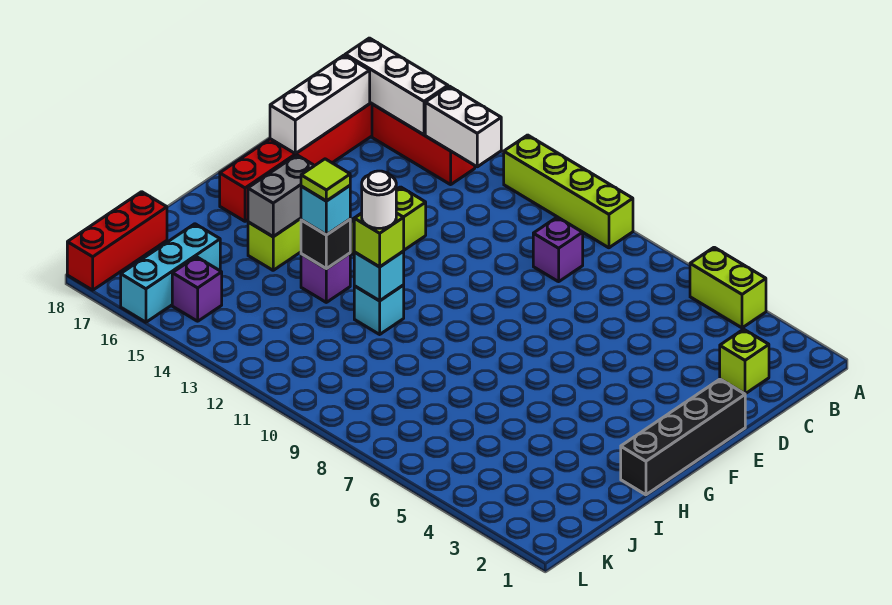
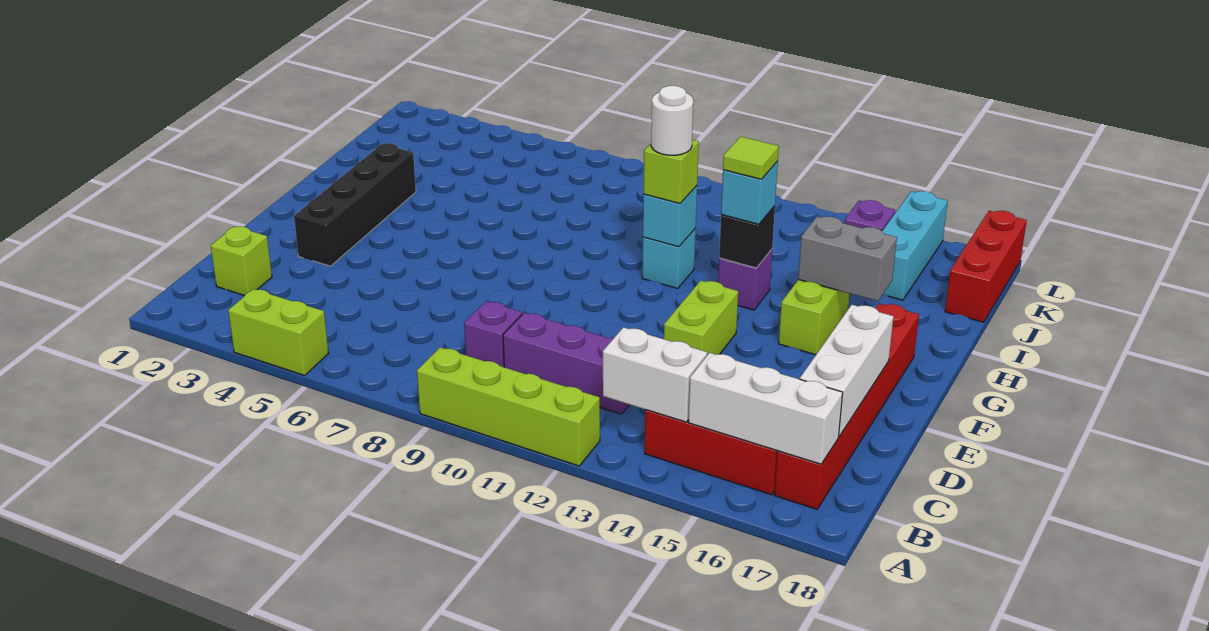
none -> purple brick C10:C12 level 1
black brick E1:H1 level 1 -> black brick E3:H3 level 1
grey brick G15:H15 level 2 -> grey brick H15:H16 level 2

